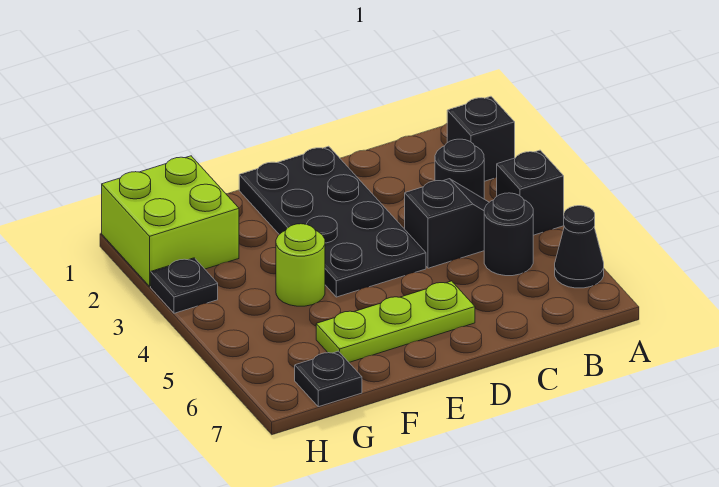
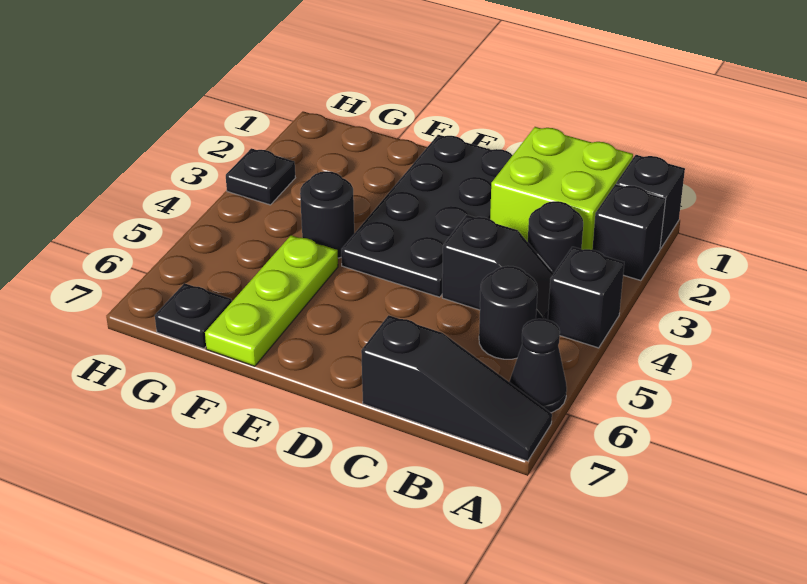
none -> black brick A1 level 1
none -> black slope A7:C7 level 1 top C
lime plate D6:F6 level 1 -> lime plate F5:F7 level 1
lime round brick F4 level 1 -> black round brick F4 level 1
lime brick G1:H2 level 1 -> lime brick B1:C2 level 1

